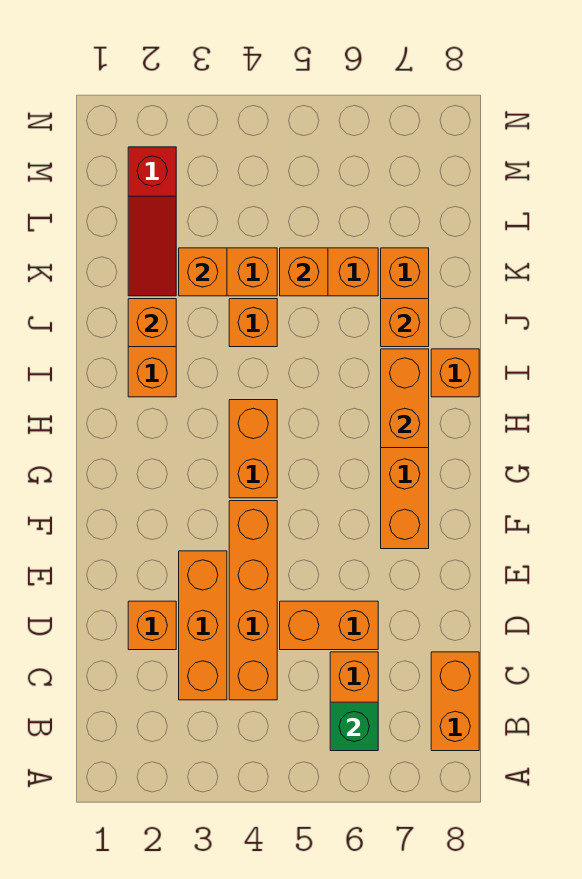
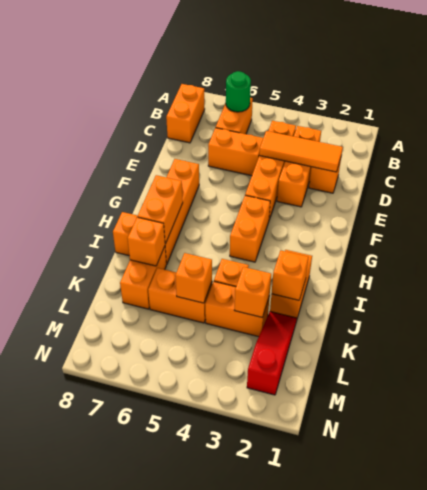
green brick B6 level 2 -> green round brick B6 level 2
none -> orange tile D2:D4 level 2

